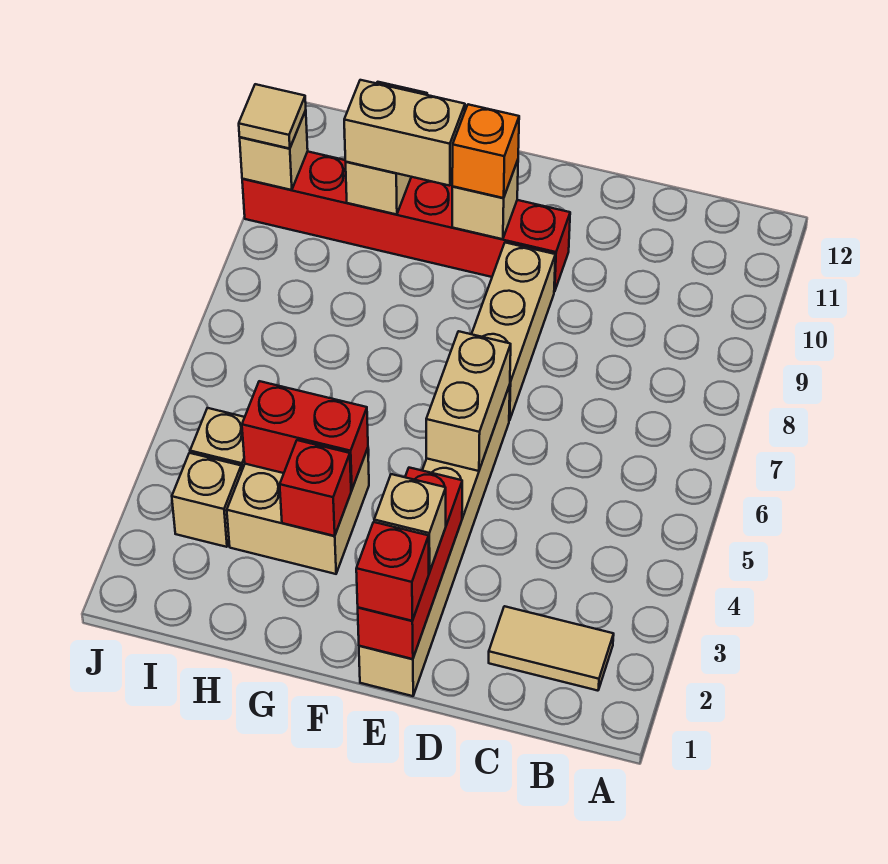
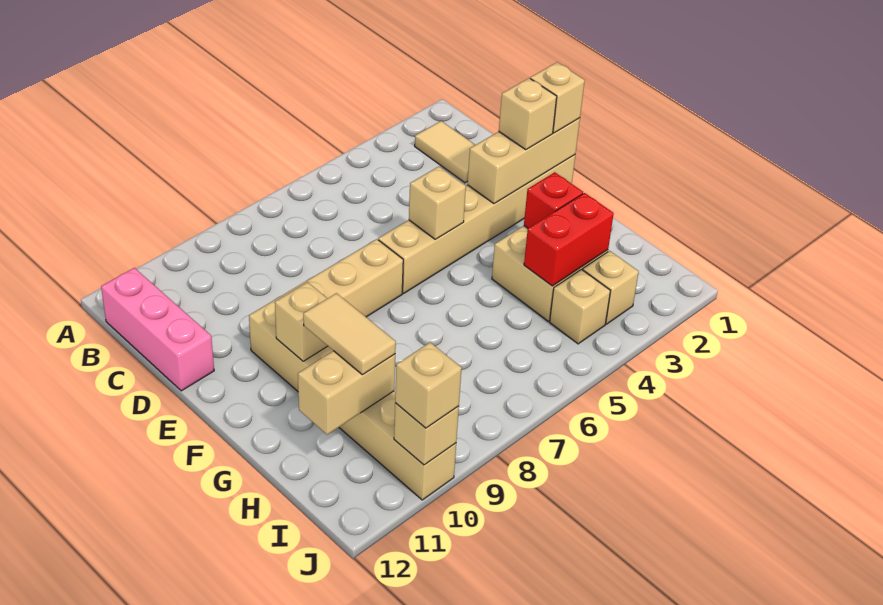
none -> pink brick B12:D12 level 1
red brick E1:E3 level 2 -> tan brick E1:E3 level 2
red brick E1 level 3 -> tan brick E1 level 3
tan brick E5:E6 level 2 -> tan brick E5 level 2
red brick E10:J10 level 1 -> tan brick E10:J10 level 1
orange brick F10 level 3 -> none
red brick G4:H4 level 2 -> red brick H3:H4 level 2
tan brick G10:H10 level 3 -> tan tile G10:H10 level 3
tan tile J10 level 3 -> tan brick J10 level 3

